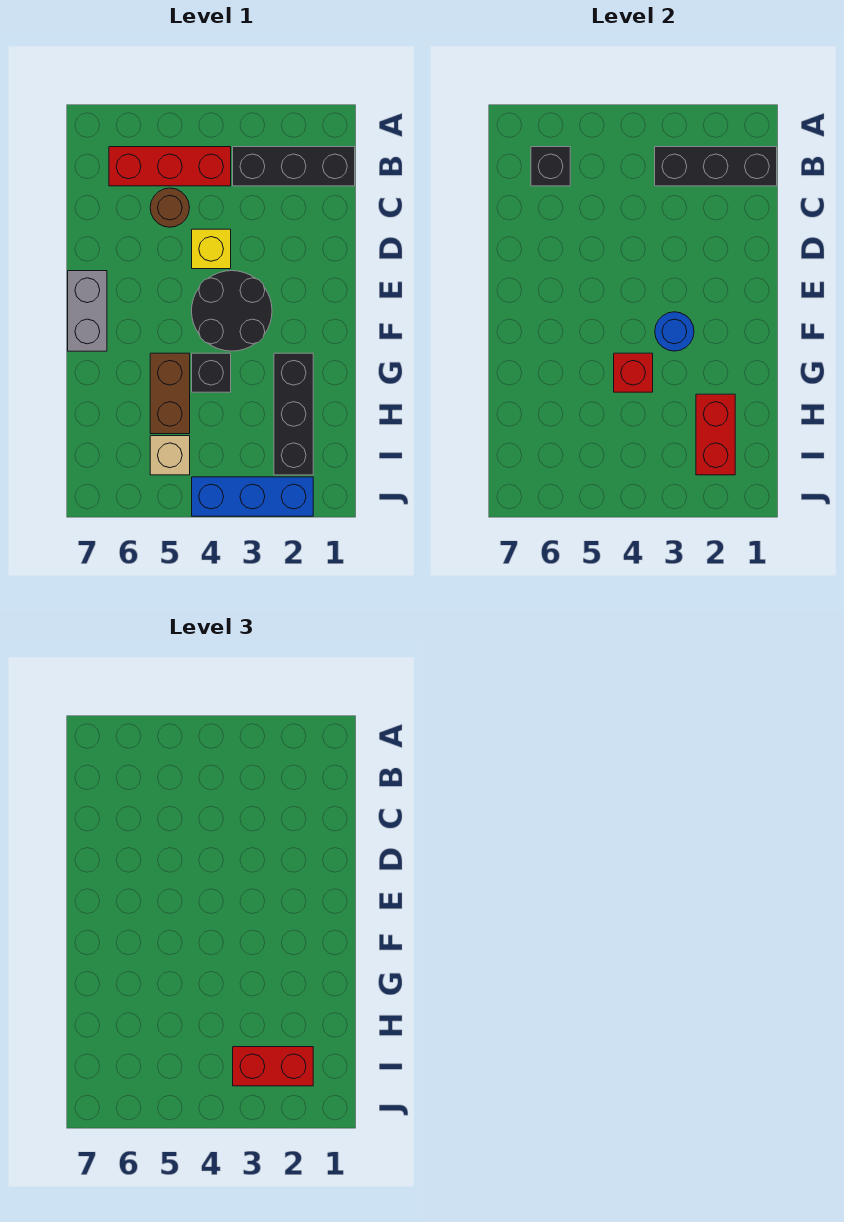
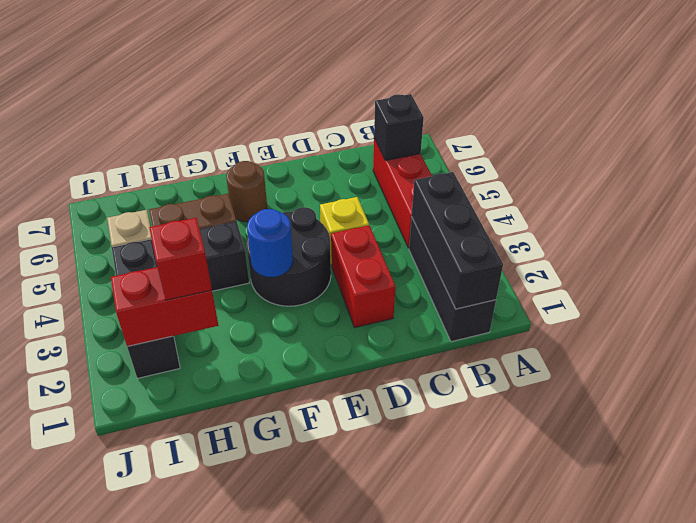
brown round brick C5 level 1 -> brown round brick F6 level 1
grey brick E7:F7 level 1 -> none
black brick G2:I2 level 1 -> black brick I2:I4 level 1
red brick G4 level 2 -> red brick H2 level 3
red brick I2:I3 level 3 -> red brick D2:D3 level 1
blue brick J2:J4 level 1 -> none

